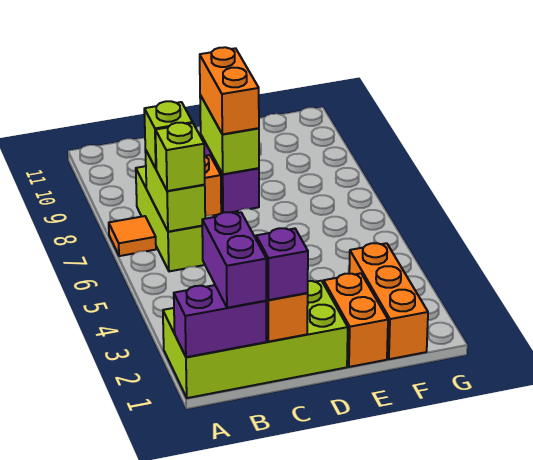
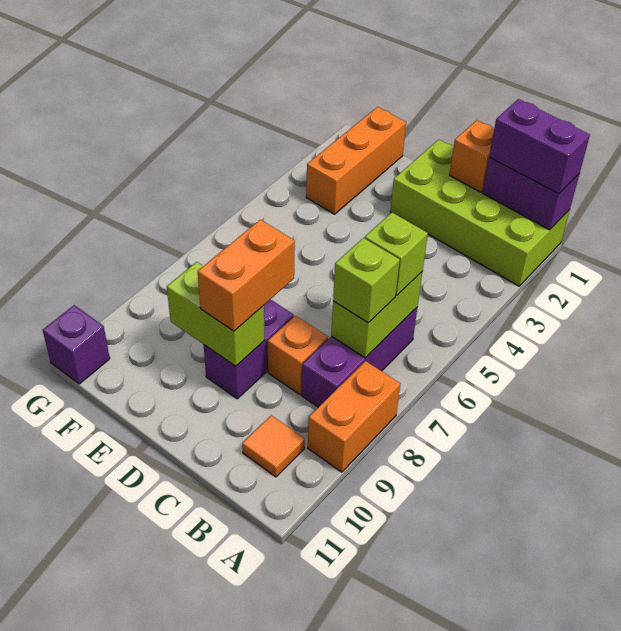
orange tile A7 level 1 -> orange tile B10 level 1
purple brick B1:B2 level 3 -> purple brick A1:B1 level 3
lime brick B6:B8 level 1 -> purple brick B6:B8 level 1
purple brick C1 level 3 -> purple brick G11 level 1
lime brick D8:D9 level 2 -> lime brick D9:E9 level 2
orange brick E1:E2 level 1 -> orange brick A8:A9 level 1

